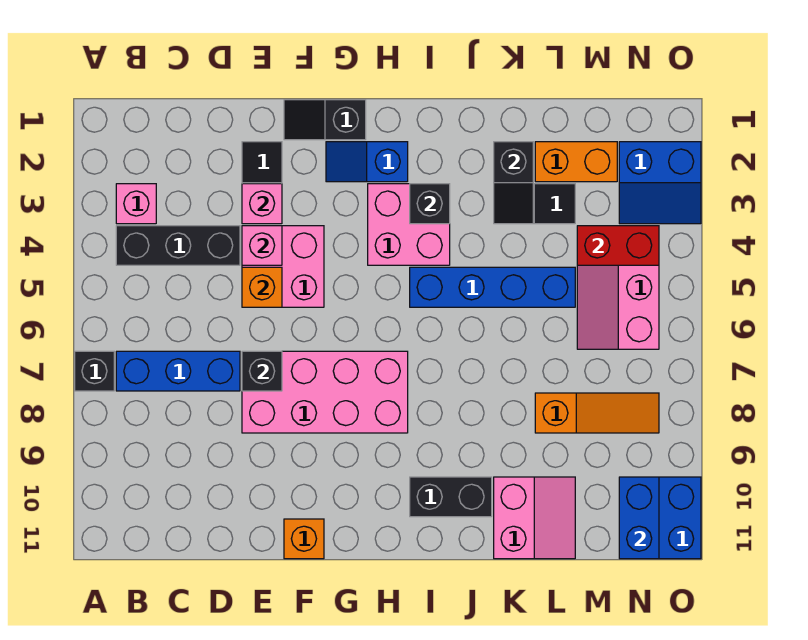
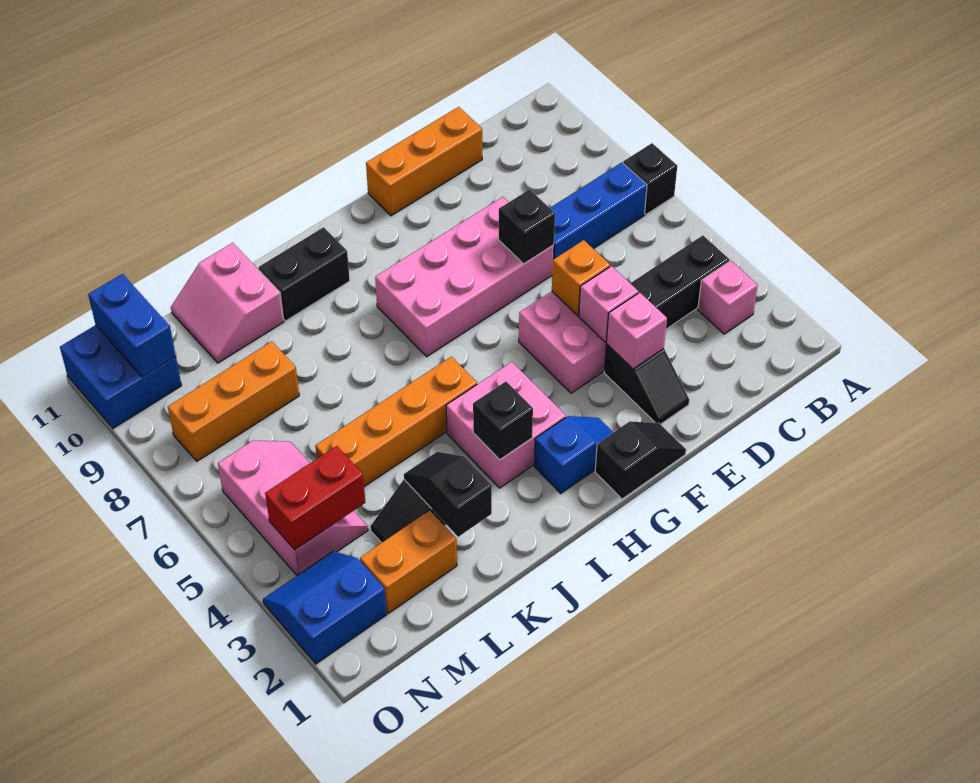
orange brick F11 level 1 -> orange brick D11:F11 level 1
blue brick I5:L5 level 1 -> orange brick I5:L5 level 1
orange slope L8:N8 level 1 top L -> orange brick L8:N8 level 1

